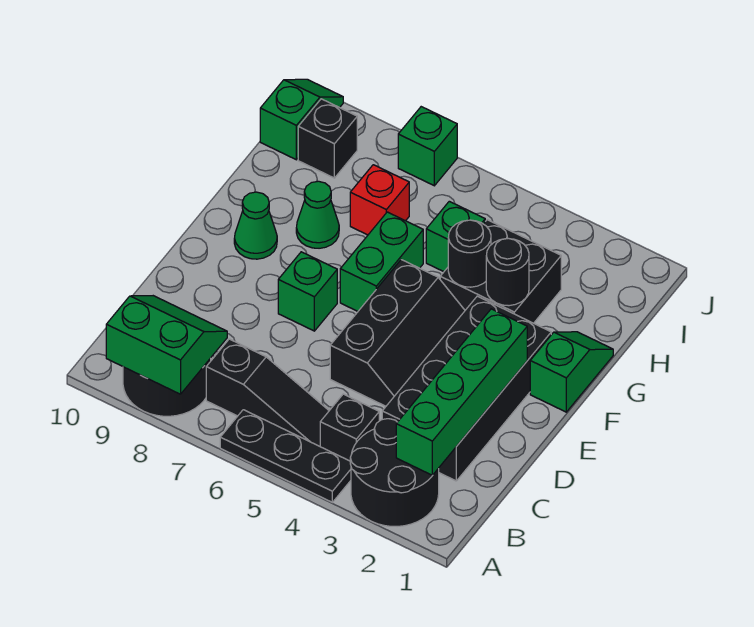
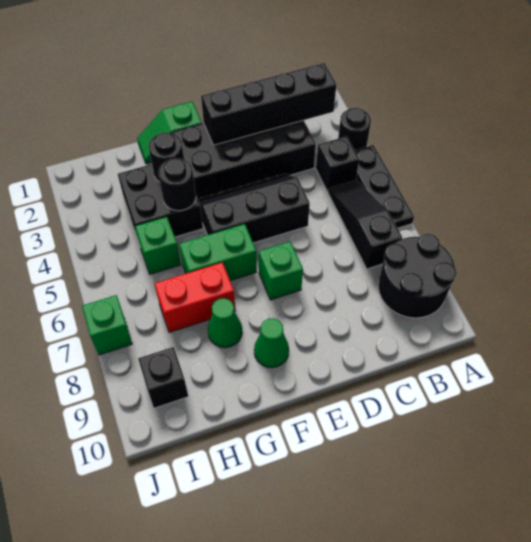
black round brick A2:B3 level 1 -> black round brick A3 level 1
green slope A8:B9 level 2 top A -> none
green brick B2:E2 level 2 -> black brick B2:E2 level 2
red brick H7 level 1 -> red brick G7:H7 level 1
green slope I10:J10 level 1 top I -> none

